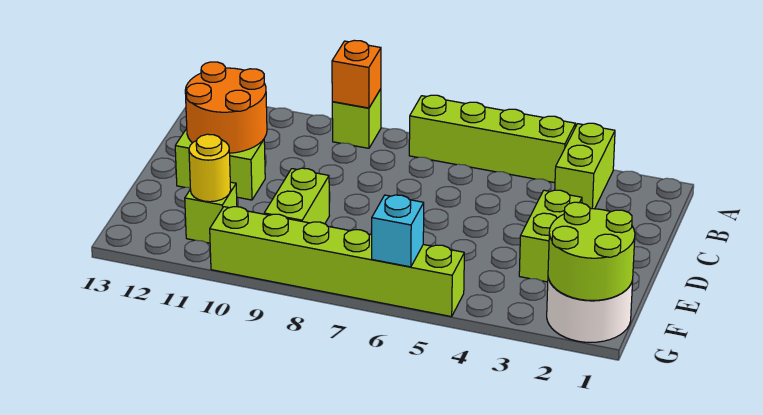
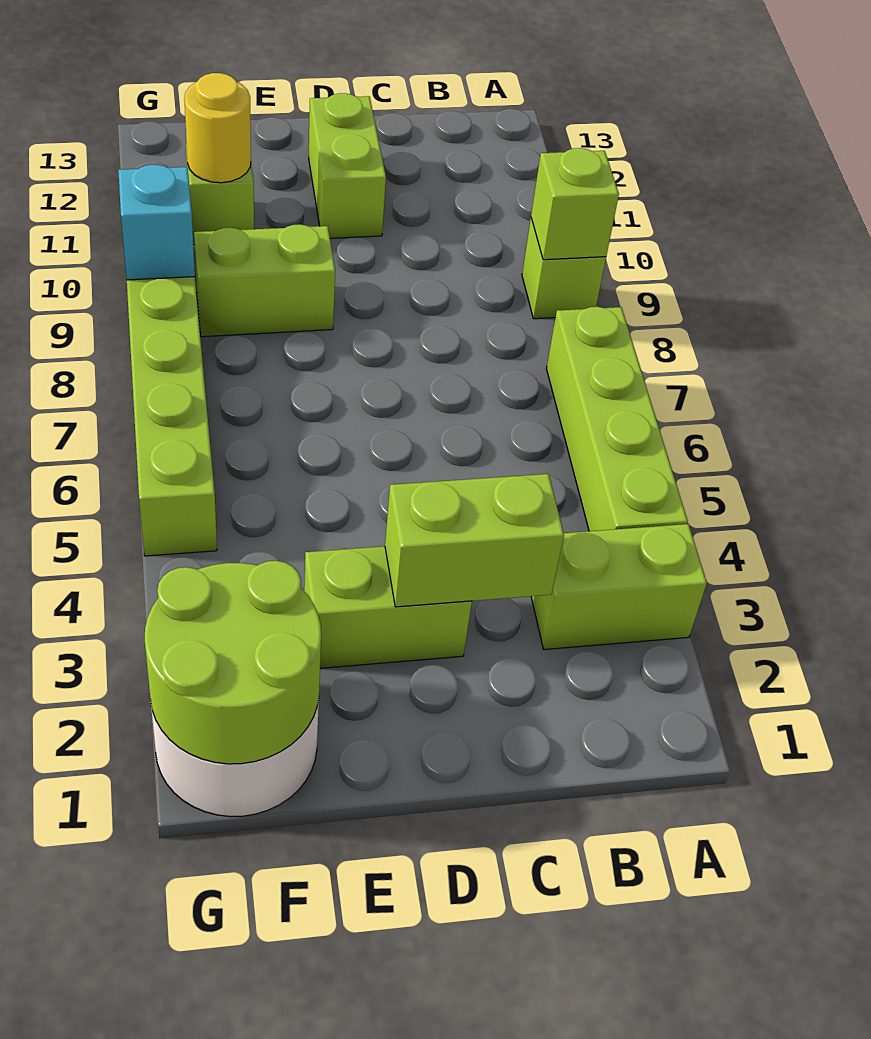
orange brick A9 level 2 -> lime brick A9 level 2
none -> lime brick C3:D3 level 2
orange round brick C11:D12 level 2 -> none
cyan brick G6 level 2 -> cyan brick G9 level 2

